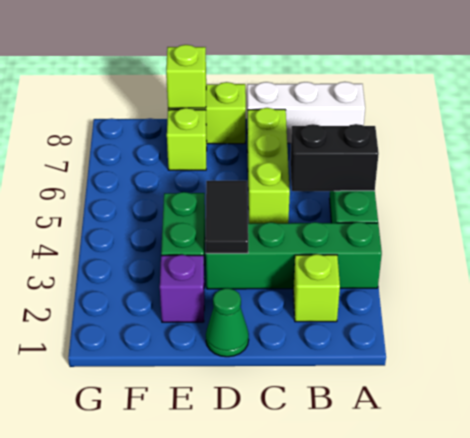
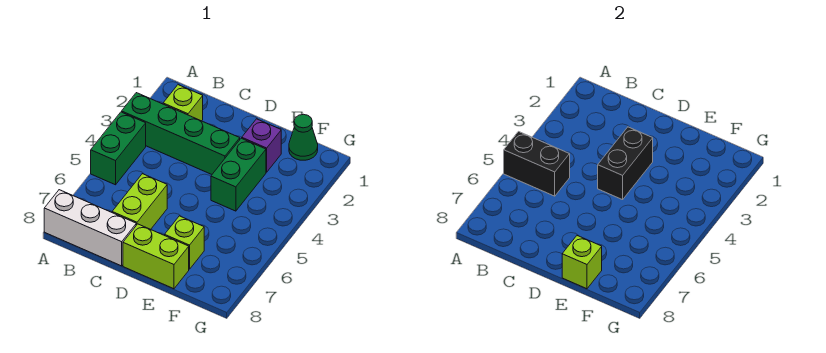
lime brick C5:C7 level 1 -> lime brick C6:C7 level 1
green cone D1 level 1 -> green cone F1 level 1
black tile D3:D4 level 2 -> black brick D3:D4 level 2

